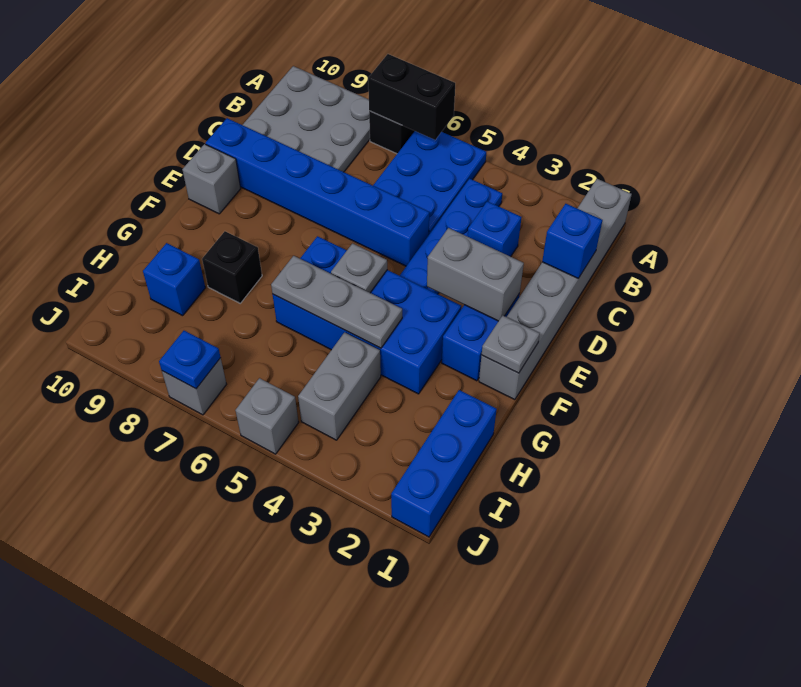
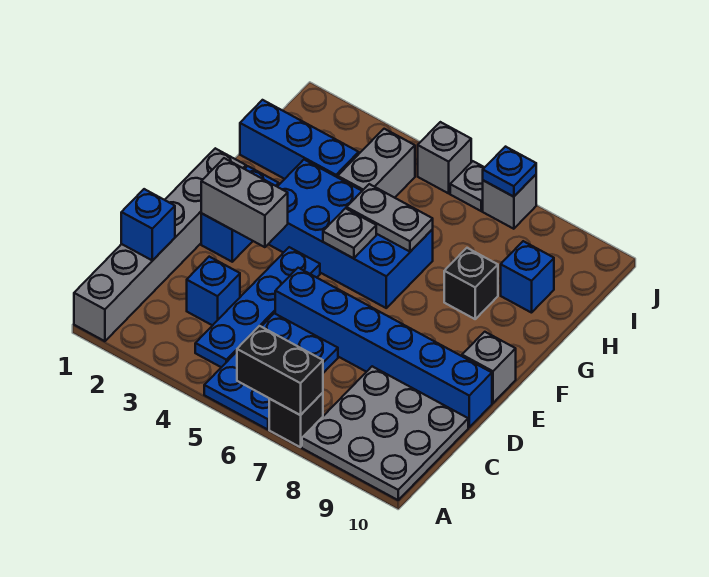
grey plate F1 level 2 -> grey plate J6 level 1
grey plate G4:G6 level 2 -> grey plate G5:G6 level 2
blue brick H1:J1 level 1 -> blue brick H1:H3 level 1

